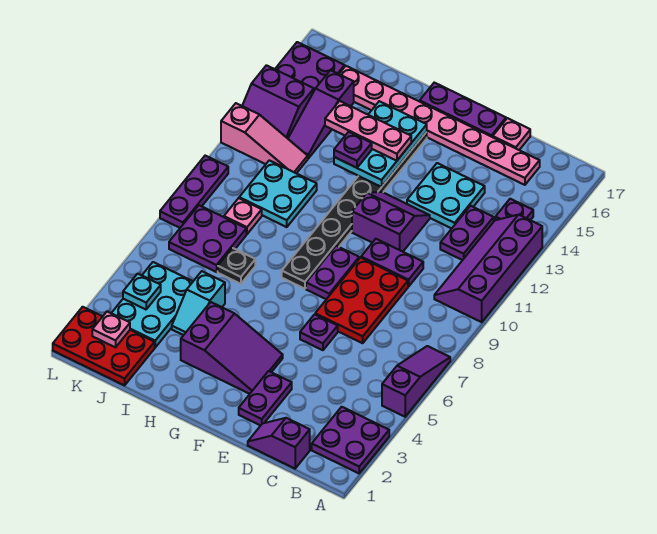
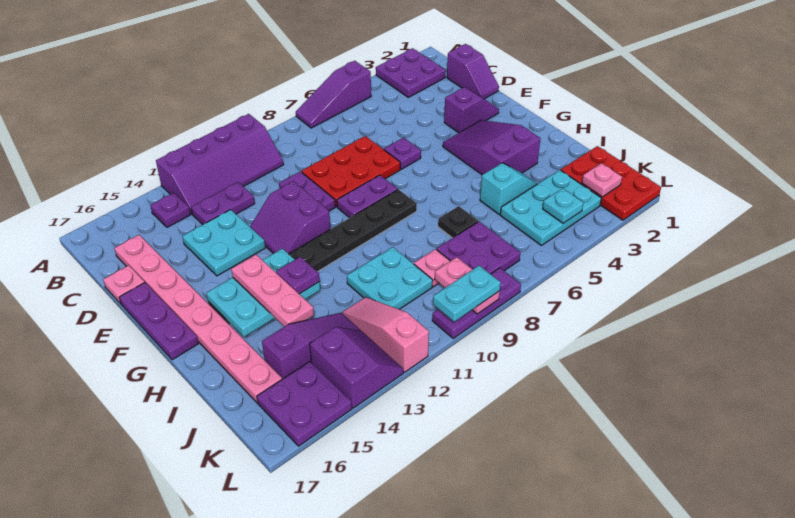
purple plate E2:E3 level 1 -> purple slope E2:E3 level 1 top 3
none -> pink plate K9:L9 level 2
none -> cyan plate L9:L10 level 3

